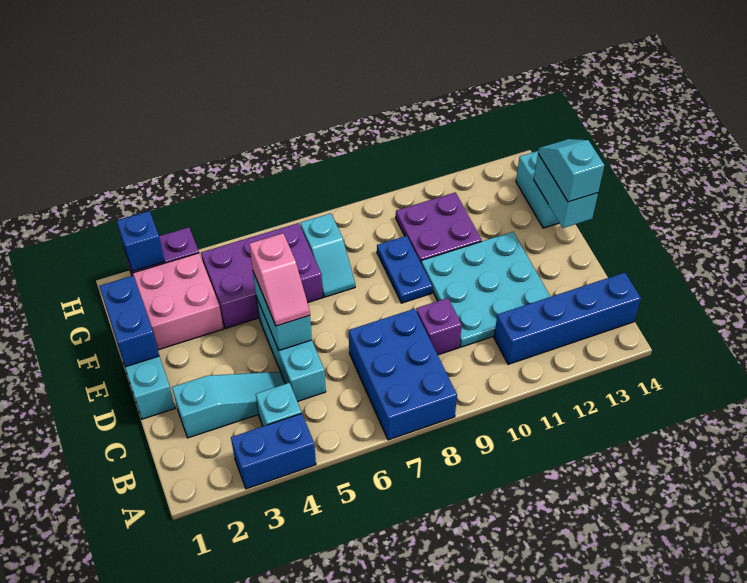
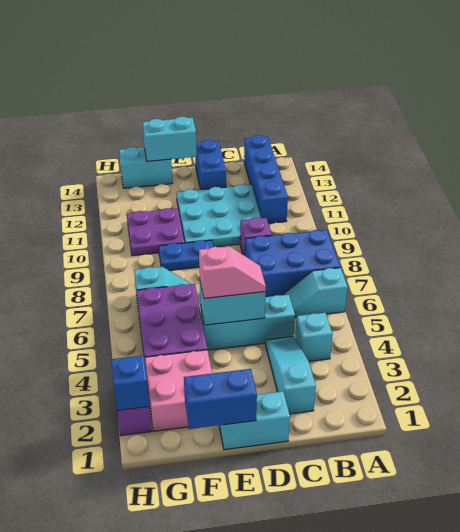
blue brick A3:A4 level 1 -> blue brick D13:D14 level 1
cyan slope E14:F14 level 3 top E -> cyan slope A6:B6 level 1 top A

